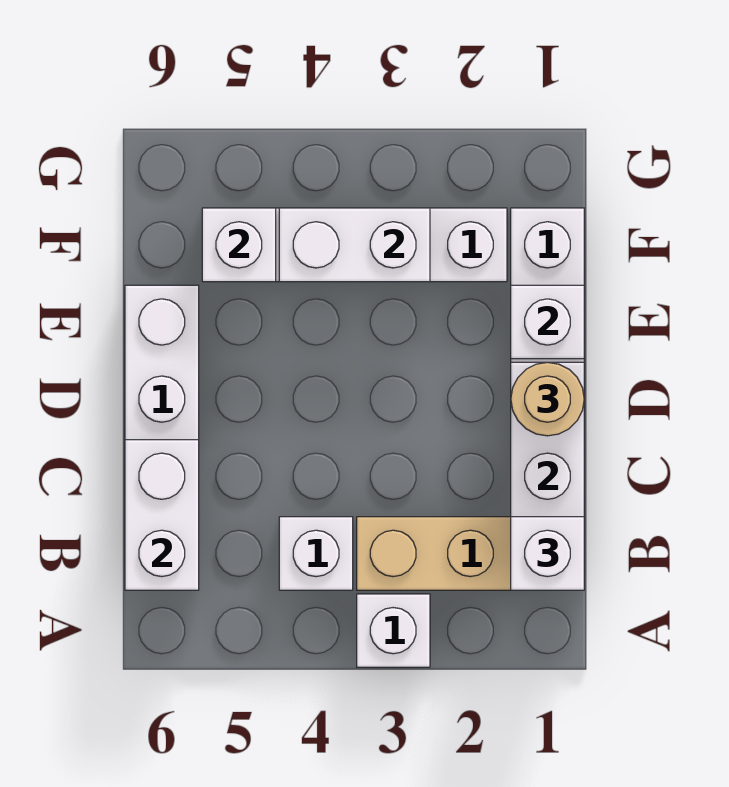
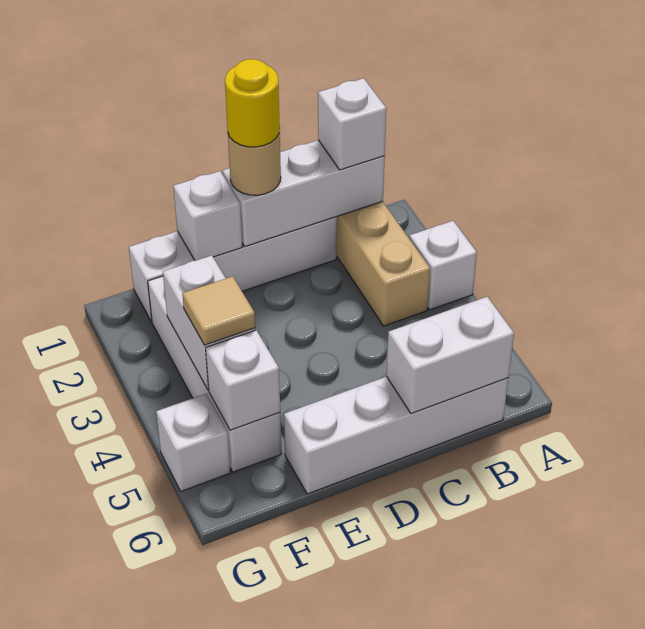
white brick B4 level 1 -> white brick G5 level 1
none -> yellow round brick D1 level 4
none -> tan tile F4 level 3

